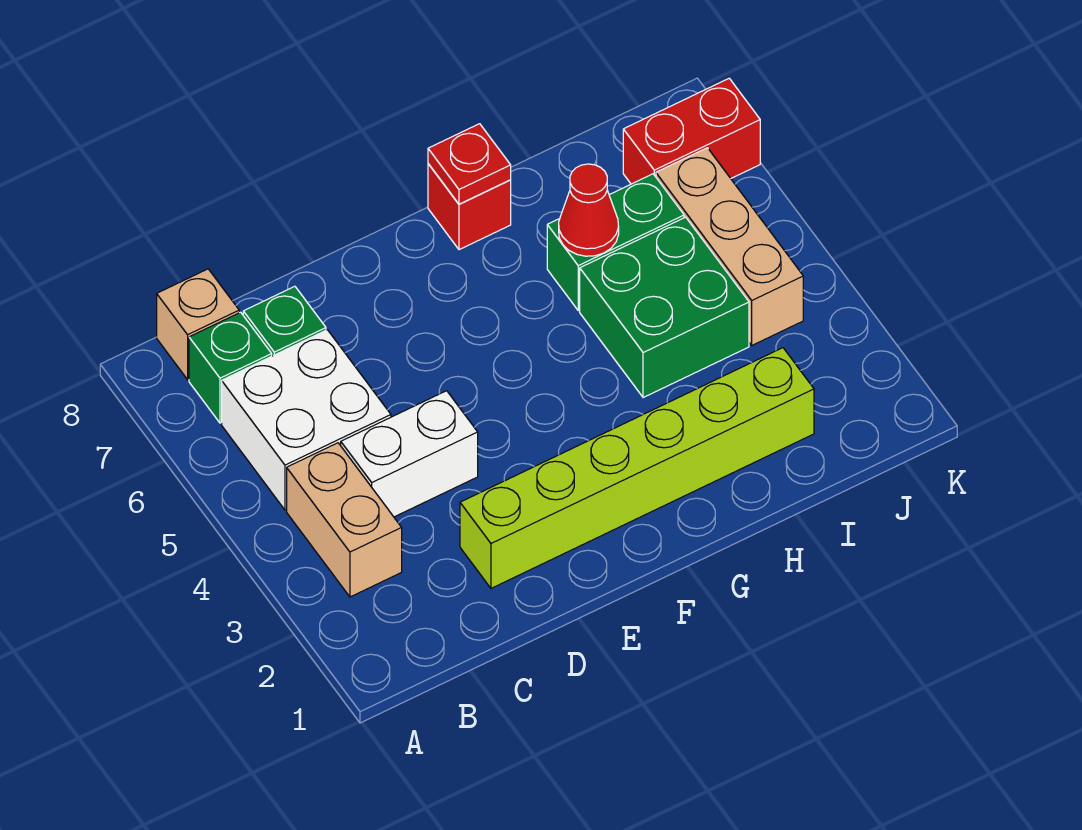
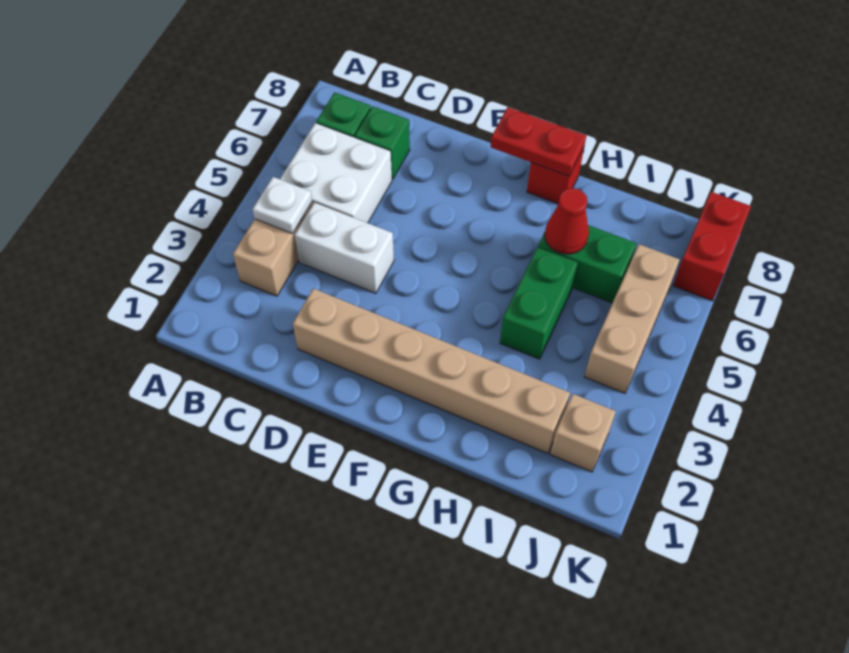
none -> white plate B4 level 2
tan brick B8 level 1 -> tan brick J2 level 1
lime brick D2:I2 level 1 -> tan brick D2:I2 level 1
red plate G8 level 2 -> red plate F8:G8 level 2
green brick H4:I5 level 1 -> green brick H4:H5 level 1
red brick J7:K7 level 1 -> red brick K7:K8 level 1

